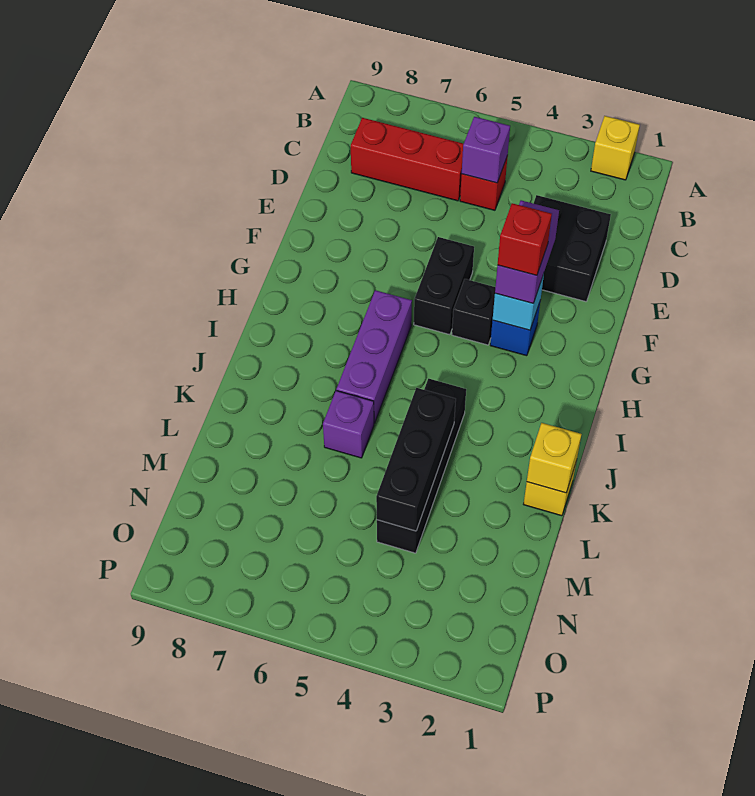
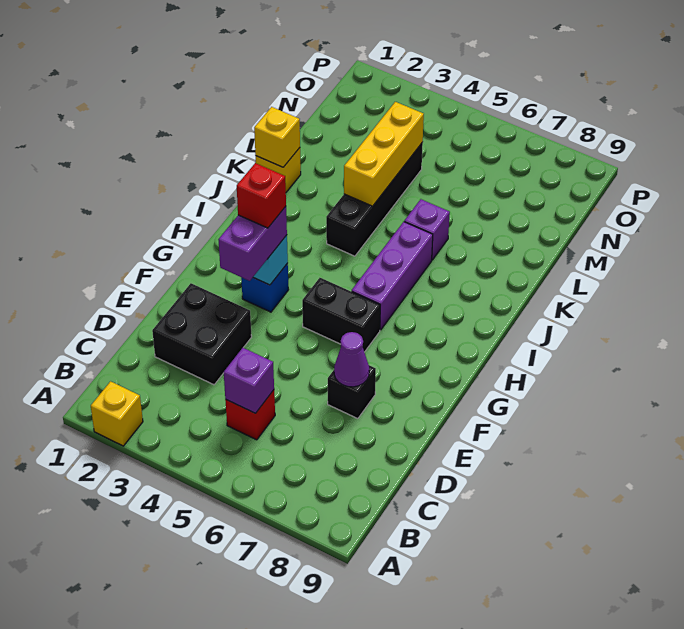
red brick C6:C8 level 1 -> none
none -> purple cone E7 level 2
black brick F5:G5 level 1 -> black brick G5:G6 level 1
black brick G4 level 1 -> black brick E7 level 1
black brick K4:M4 level 2 -> yellow brick K4:M4 level 2

